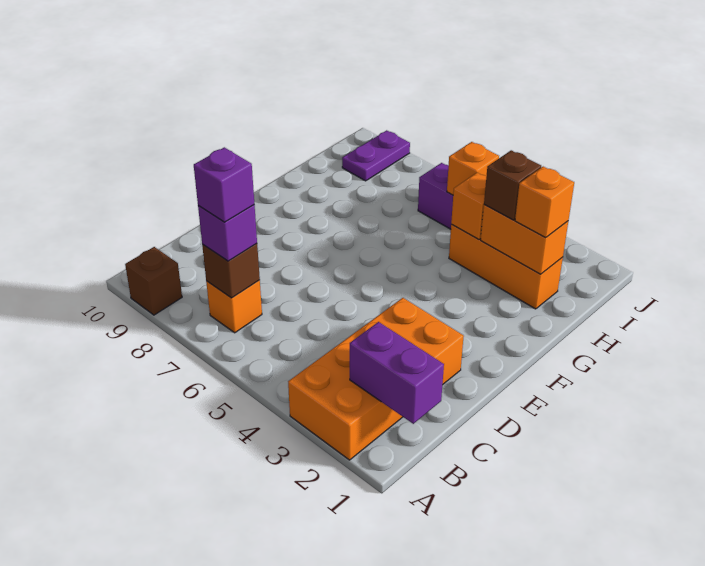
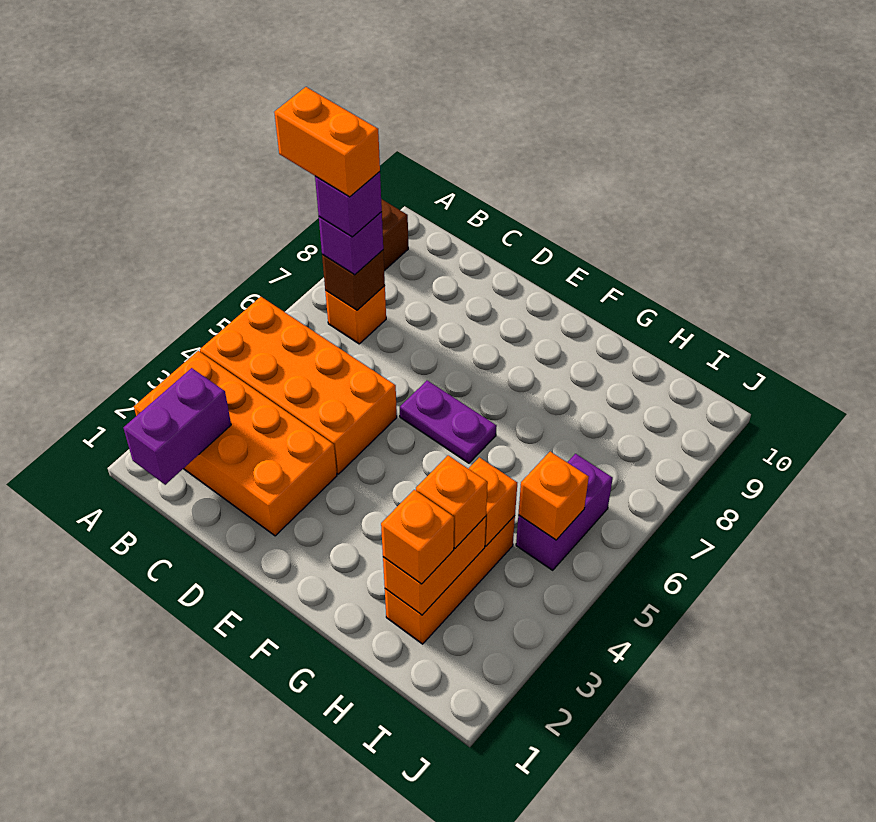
none -> orange brick A4:D5 level 1
none -> orange brick A7:B7 level 5
brown brick H3 level 3 -> orange brick H3 level 3
purple plate I9:J9 level 1 -> purple plate E6:F6 level 1

